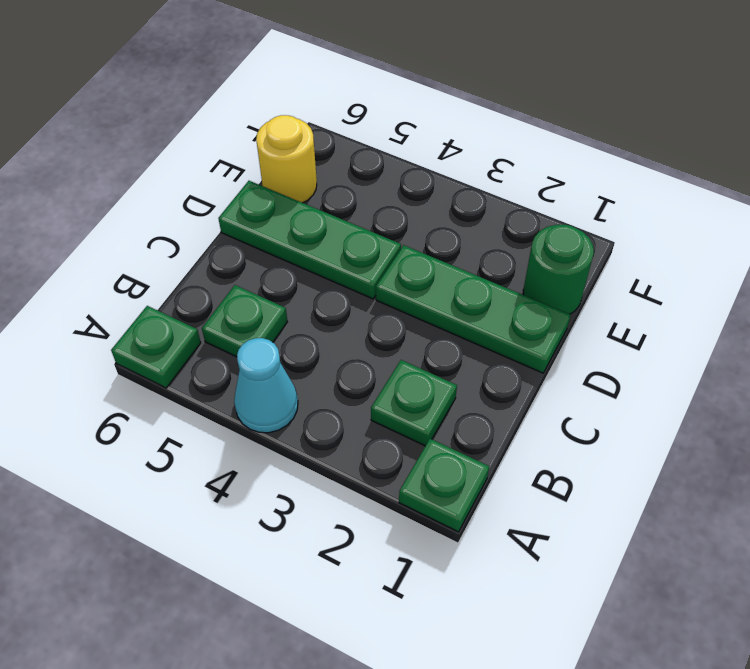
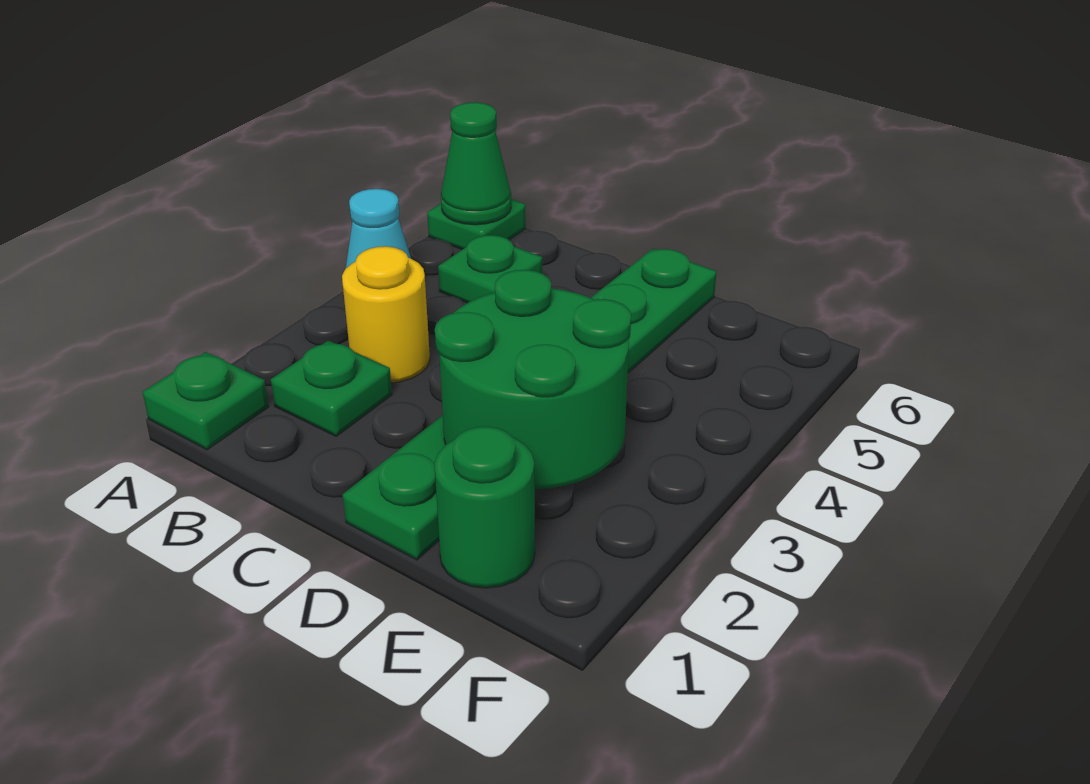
none -> green cone A6 level 2
none -> green round brick D2:E3 level 2
yellow round brick E6 level 1 -> yellow round brick B3 level 1

